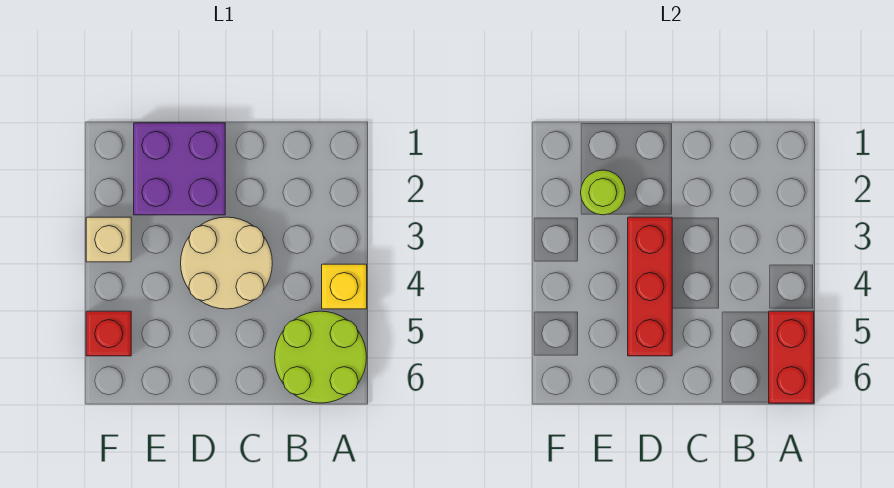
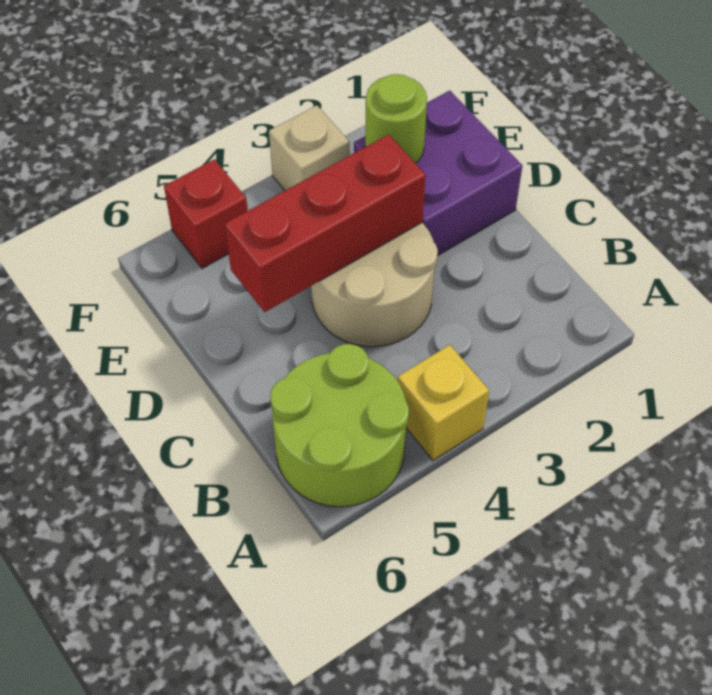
red brick A5:A6 level 2 -> none

